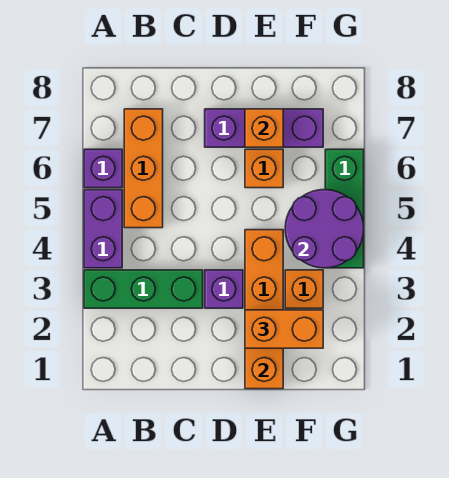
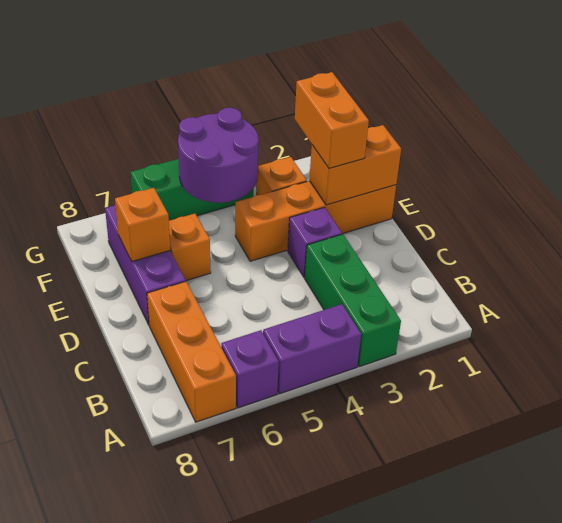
orange brick B5:B7 level 1 -> orange brick A7:C7 level 1

